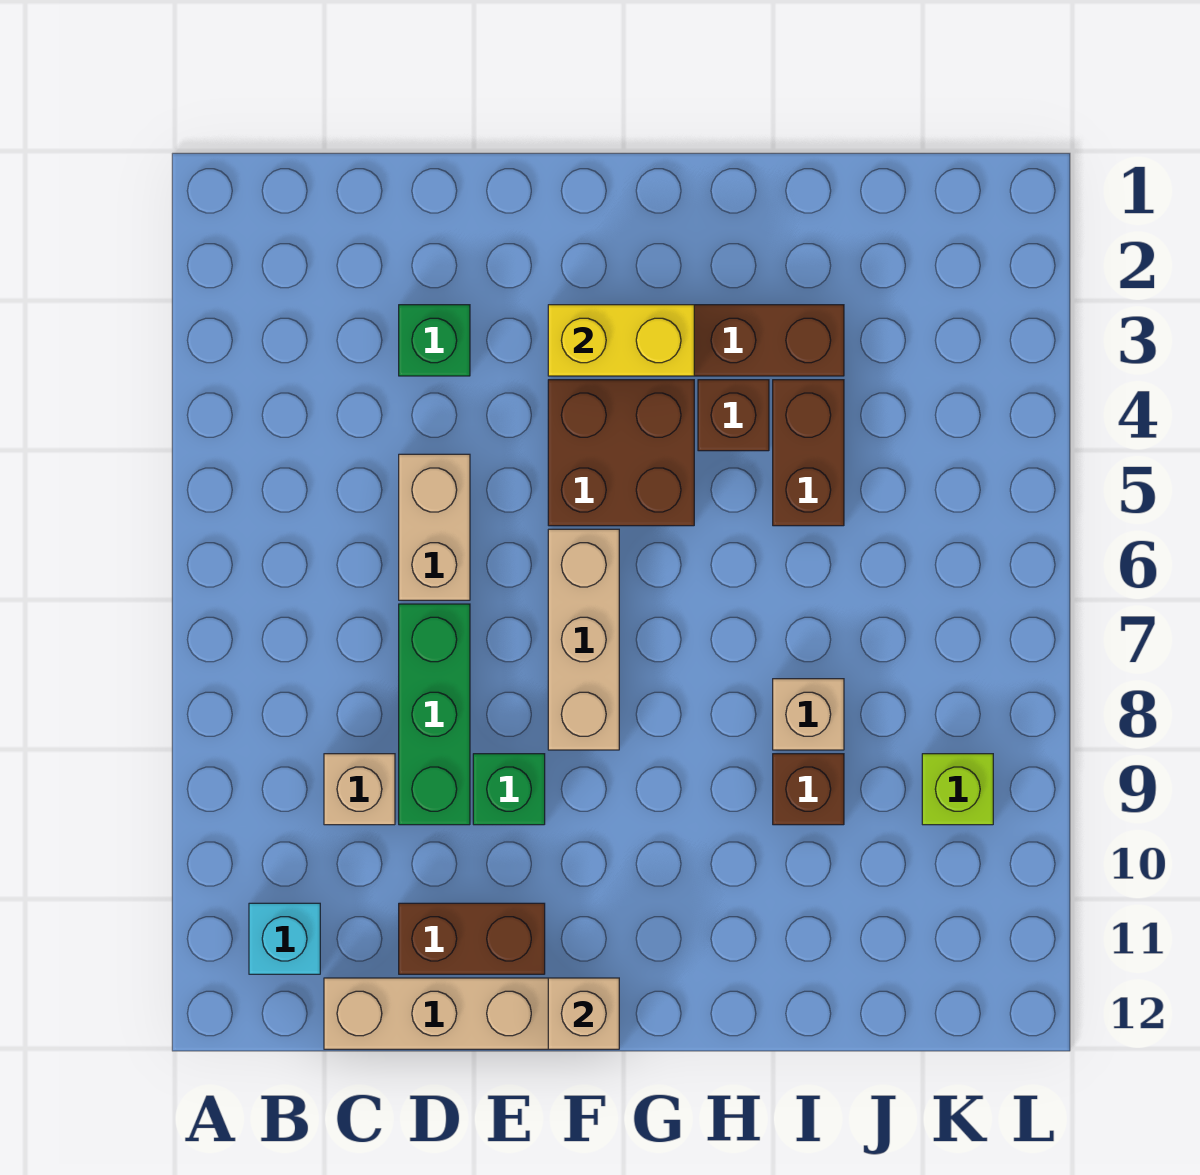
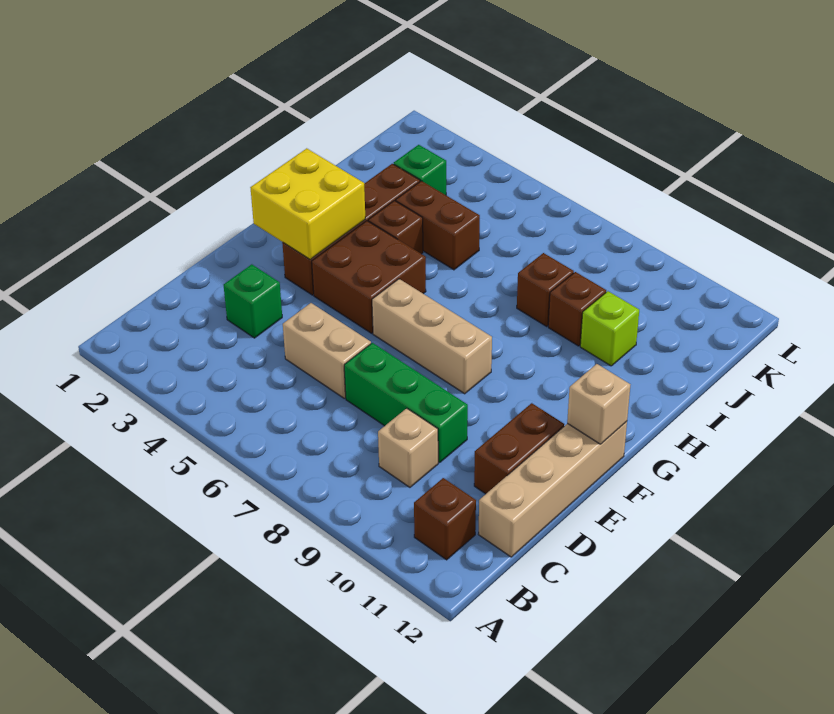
cyan brick B11 level 1 -> brown brick B11 level 1
green brick E9 level 1 -> green brick J3 level 1
yellow brick F3:G3 level 2 -> yellow brick F2:G3 level 2
tan brick I8 level 1 -> brown brick I8 level 1
lime brick K9 level 1 -> lime brick I10 level 1

